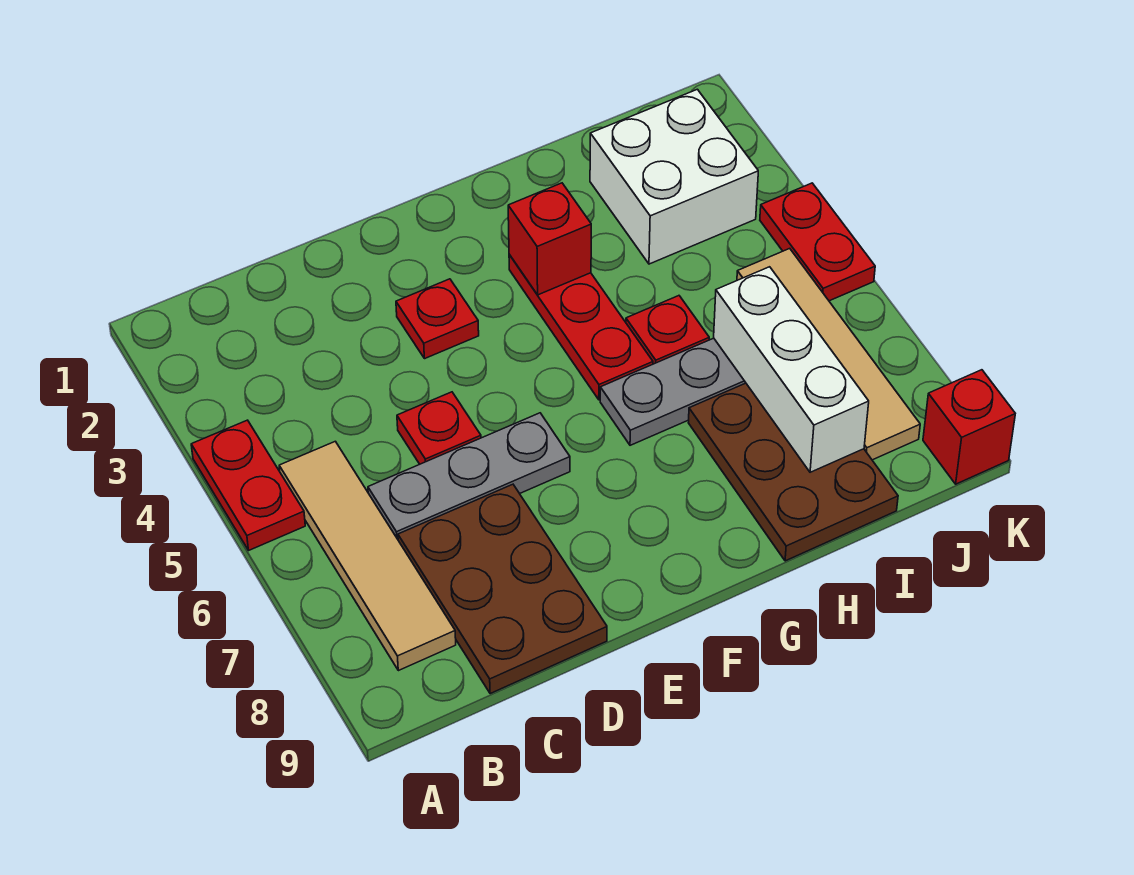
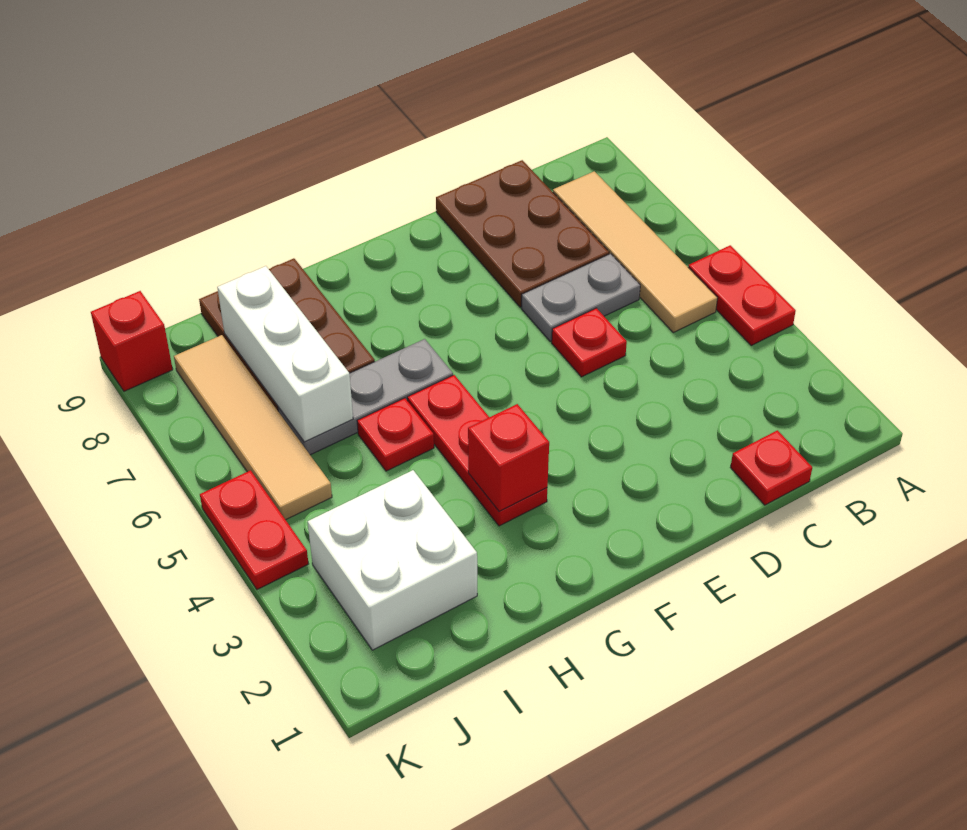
grey plate C6:E6 level 1 -> grey plate C6:D6 level 1
red plate E3 level 1 -> red plate C1 level 1

